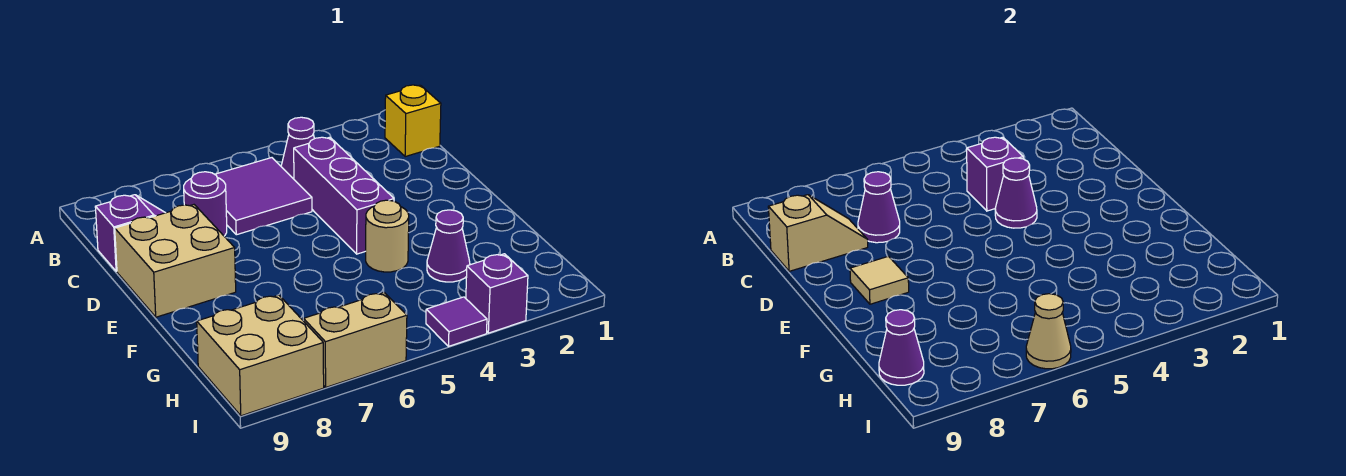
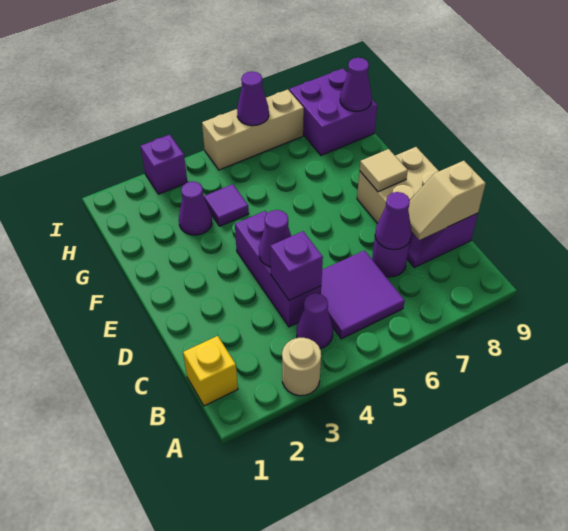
tan round brick F4 level 1 -> tan round brick A3 level 1
tan brick H8:I9 level 1 -> purple brick H8:I9 level 1
purple tile I4 level 1 -> purple tile G4 level 1
tan brick I6:I7 level 1 -> tan brick I5:I7 level 1
tan cone I6 level 2 -> purple cone I6 level 2

